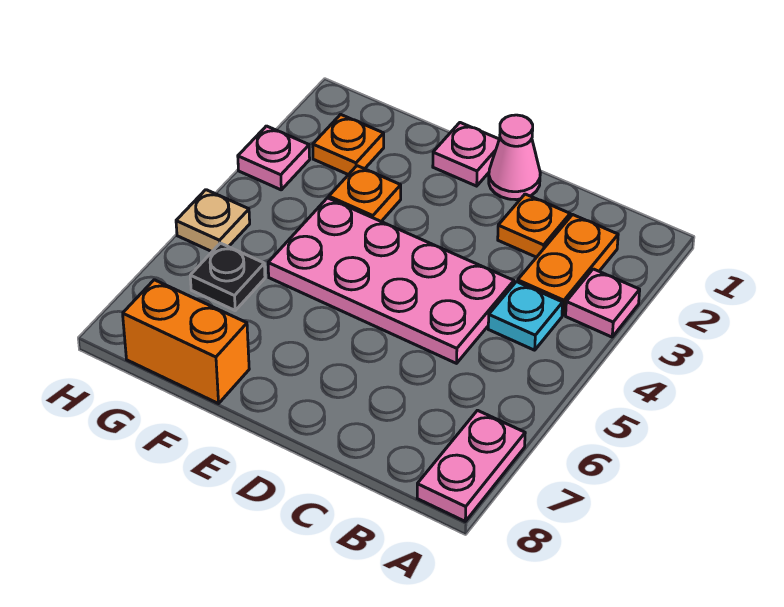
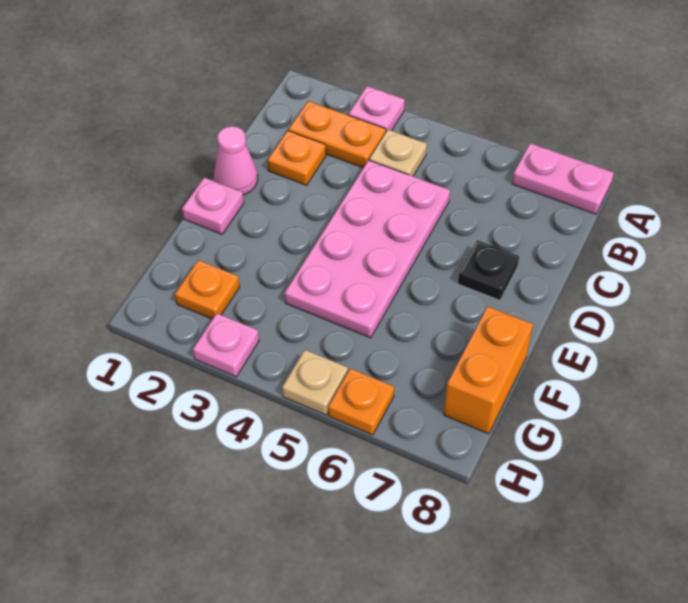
cyan plate B4 level 1 -> tan plate B4 level 1
orange plate F3 level 1 -> orange plate H6 level 1
black plate G6 level 1 -> black plate D7 level 1

